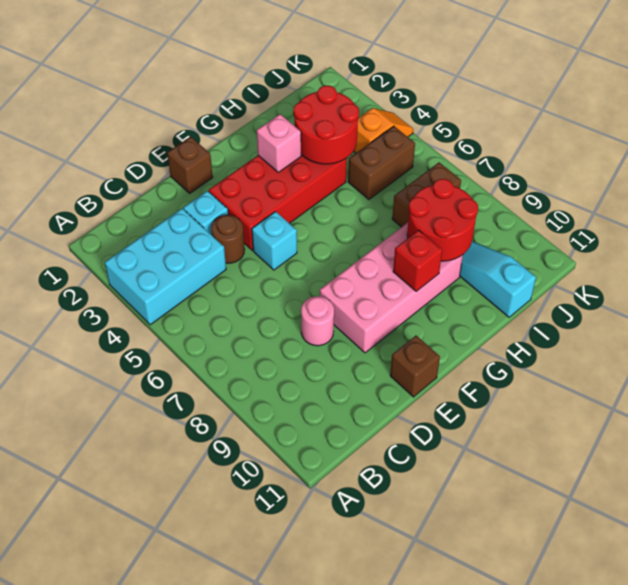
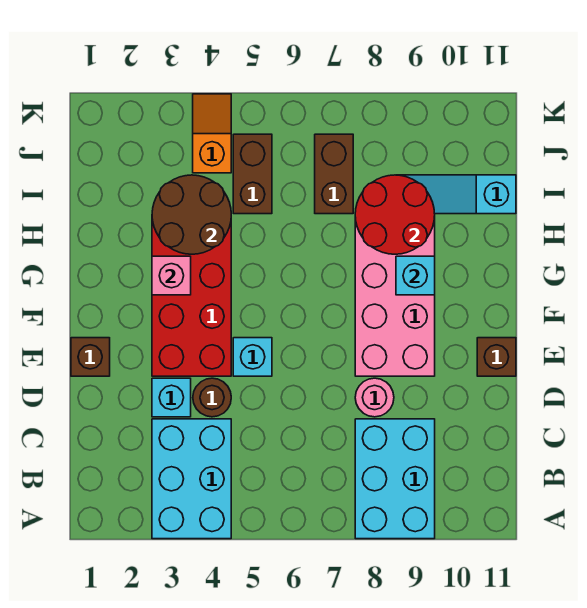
none -> cyan brick A8:C9 level 1
red brick G9 level 2 -> cyan brick G9 level 2
red round brick H3:I4 level 2 -> brown round brick H3:I4 level 2

